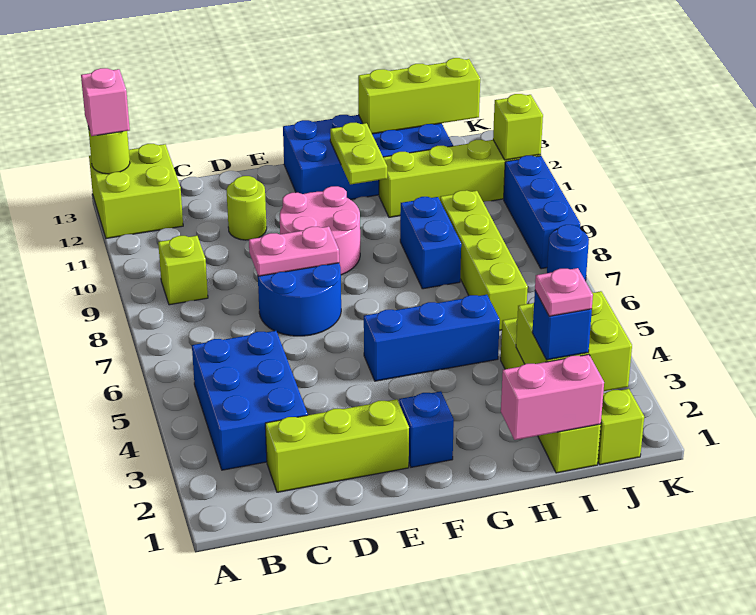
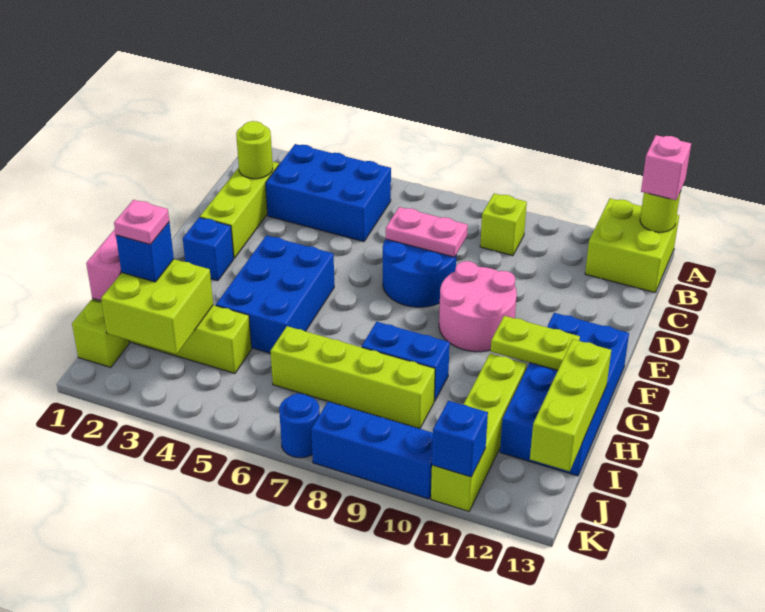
pink plate D8:E8 level 2 -> pink plate D7:D8 level 2
lime round brick D11 level 1 -> lime round brick C2 level 2
blue brick F5:H5 level 1 -> blue brick F4:H5 level 1
lime brick K11 level 2 -> blue brick K11 level 2

